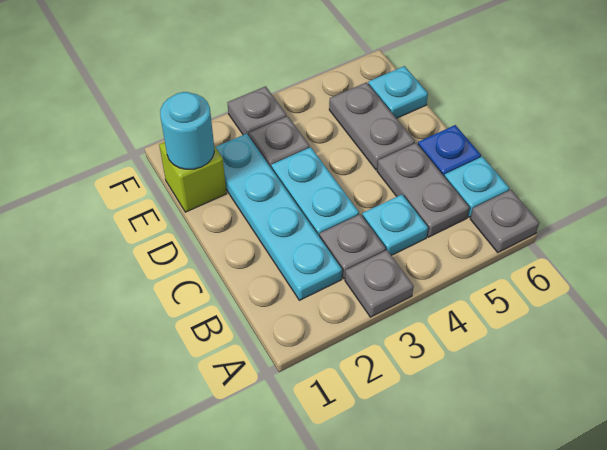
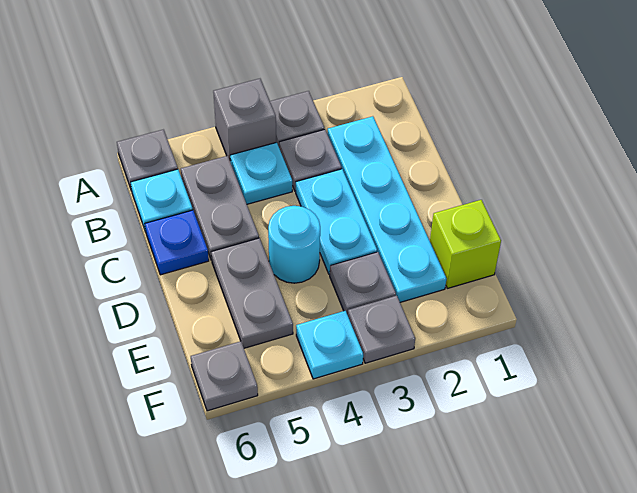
none -> grey brick A4 level 1
cyan round brick E1 level 2 -> cyan round brick D4 level 1
cyan plate E6 level 1 -> cyan plate F4 level 1
none -> grey plate F6 level 1

